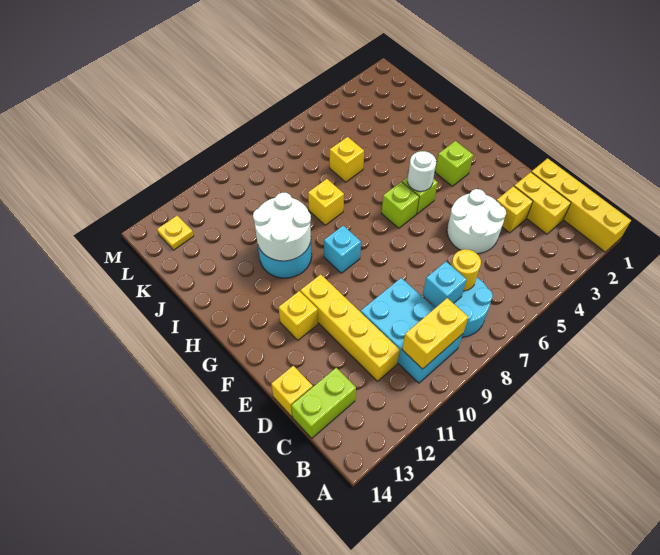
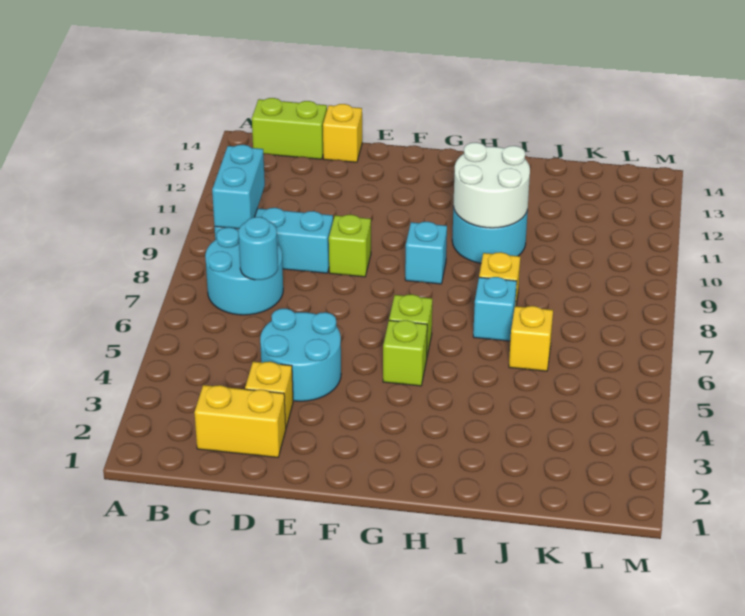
yellow brick A1:D1 level 1 -> none
cyan brick B9:D10 level 1 -> cyan brick B9:D9 level 1
yellow brick B9:B10 level 2 -> cyan brick B9:B10 level 2
yellow round brick C7 level 2 -> cyan round brick C7 level 2
cyan brick C8 level 2 -> cyan brick I7 level 1
yellow brick C11:F11 level 1 -> none
lime brick C13:C14 level 1 -> lime brick B14:C14 level 1
white round brick D4:E5 level 1 -> cyan round brick D4:E5 level 1
yellow brick F12 level 1 -> none
lime brick G3 level 1 -> lime brick E9 level 1
white round brick G5 level 2 -> none
yellow plate L13 level 1 -> none

